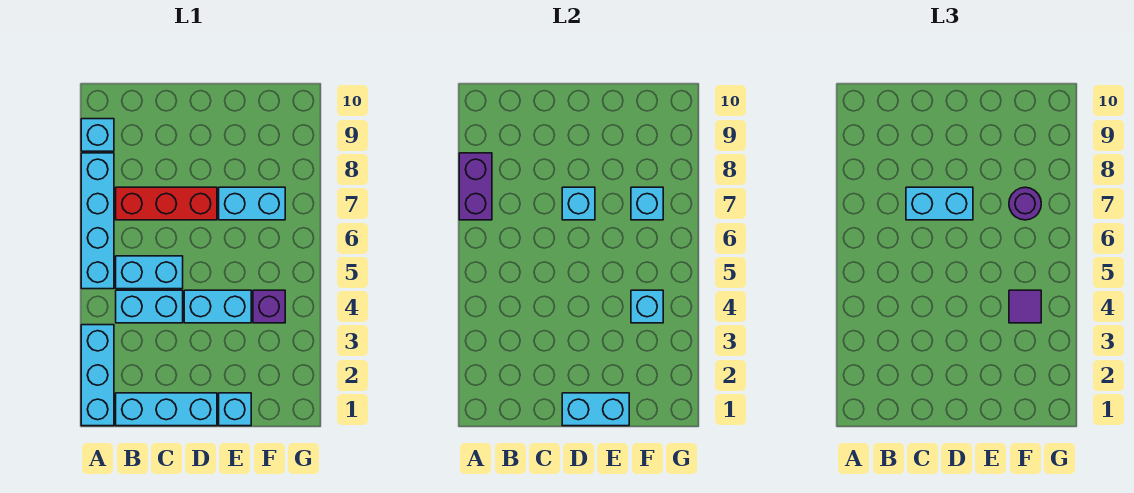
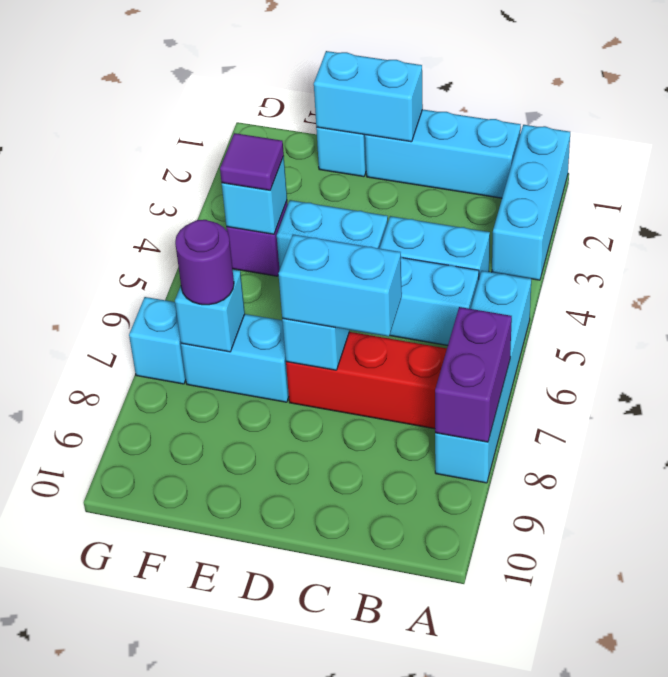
cyan brick A9 level 1 -> cyan brick G7 level 1

